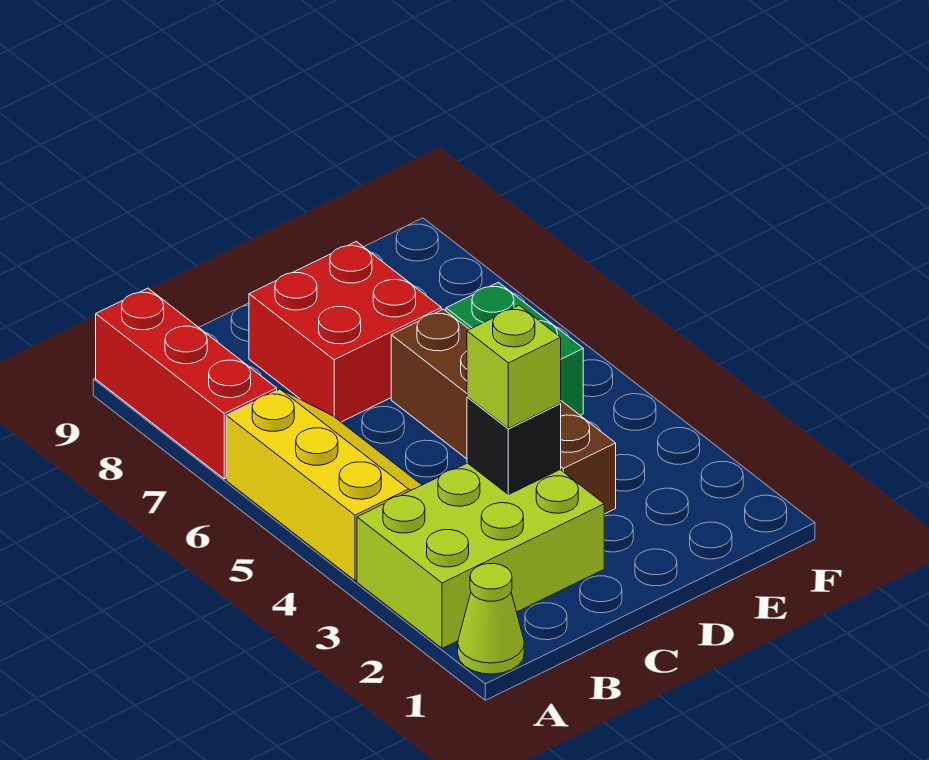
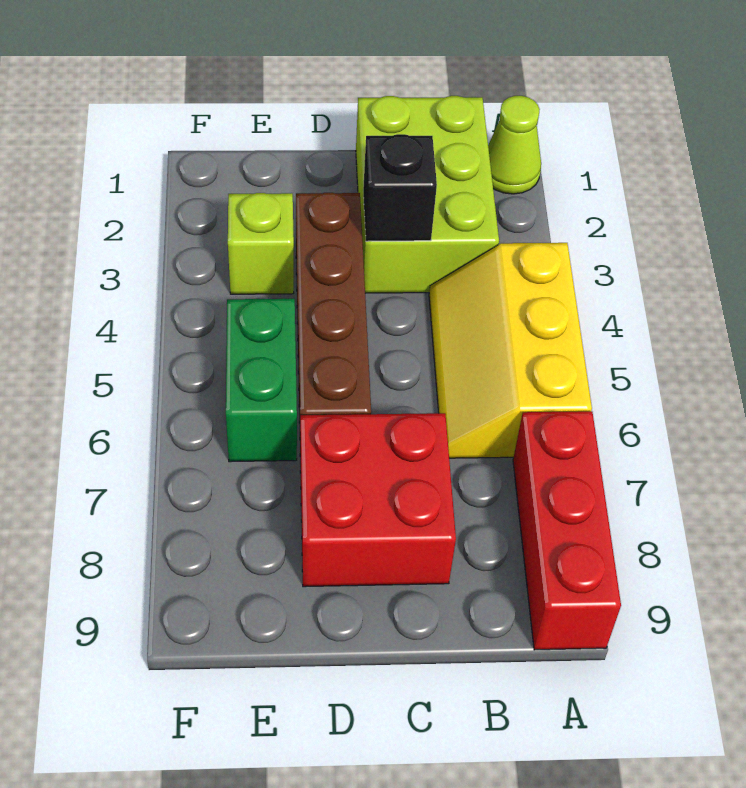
lime brick A2:C3 level 1 -> lime brick B1:C3 level 1
lime brick C3 level 3 -> lime brick E3 level 1

